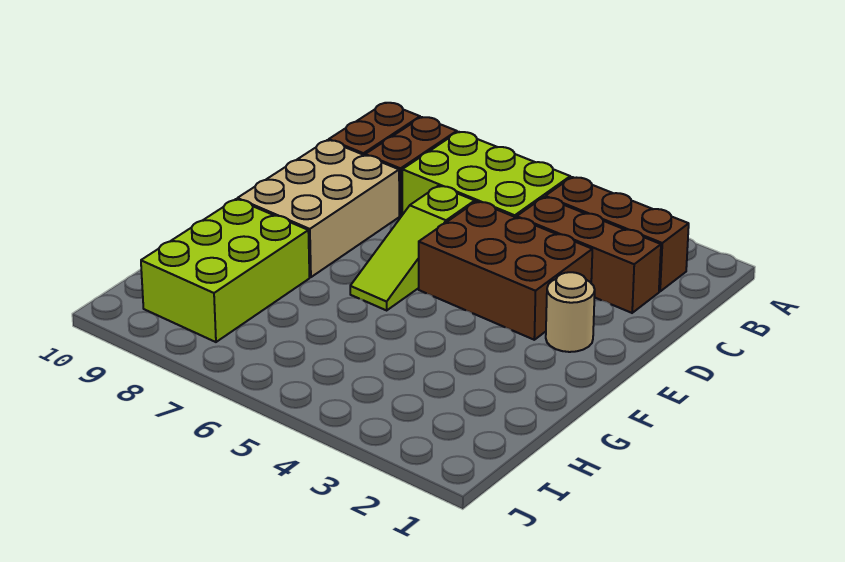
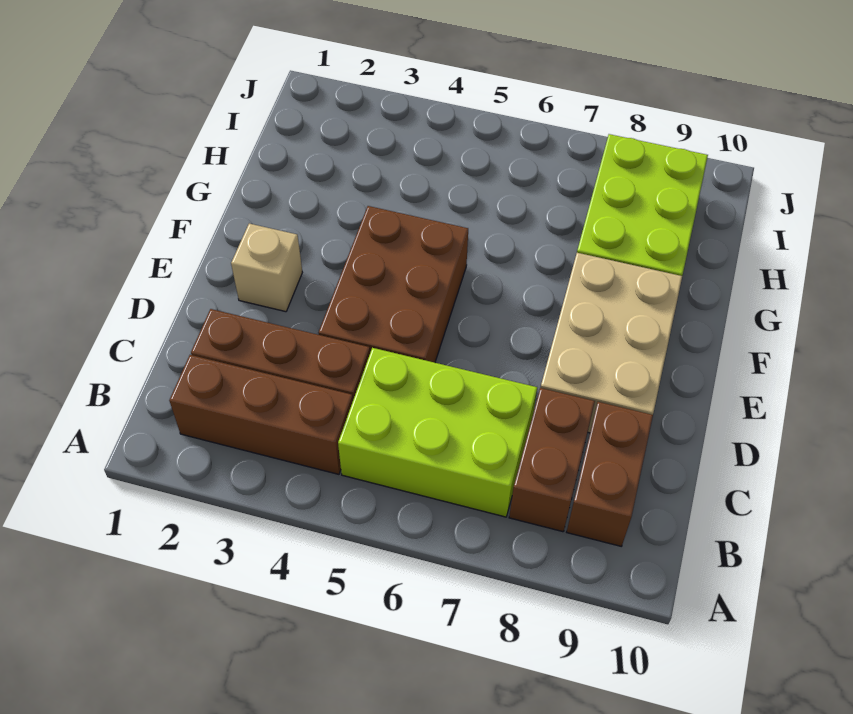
brown brick D3:E5 level 1 -> brown brick D4:F5 level 1
lime slope D6:F6 level 1 top D -> none
tan round brick E2 level 1 -> tan brick E2 level 1

